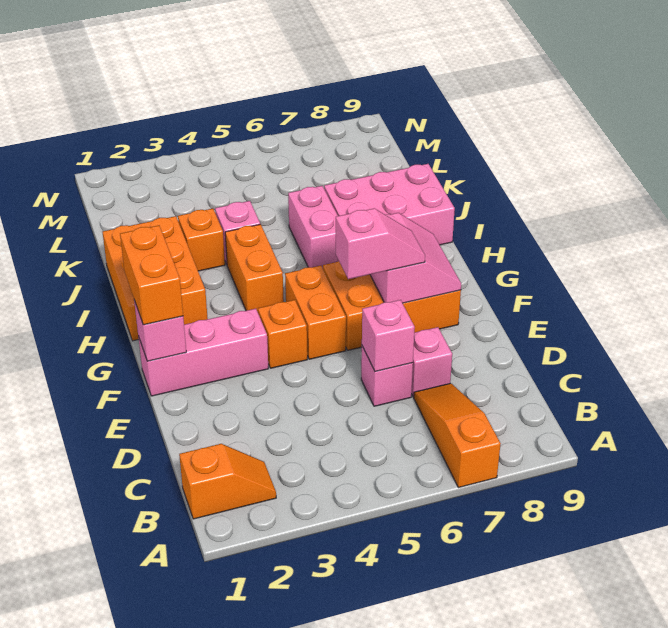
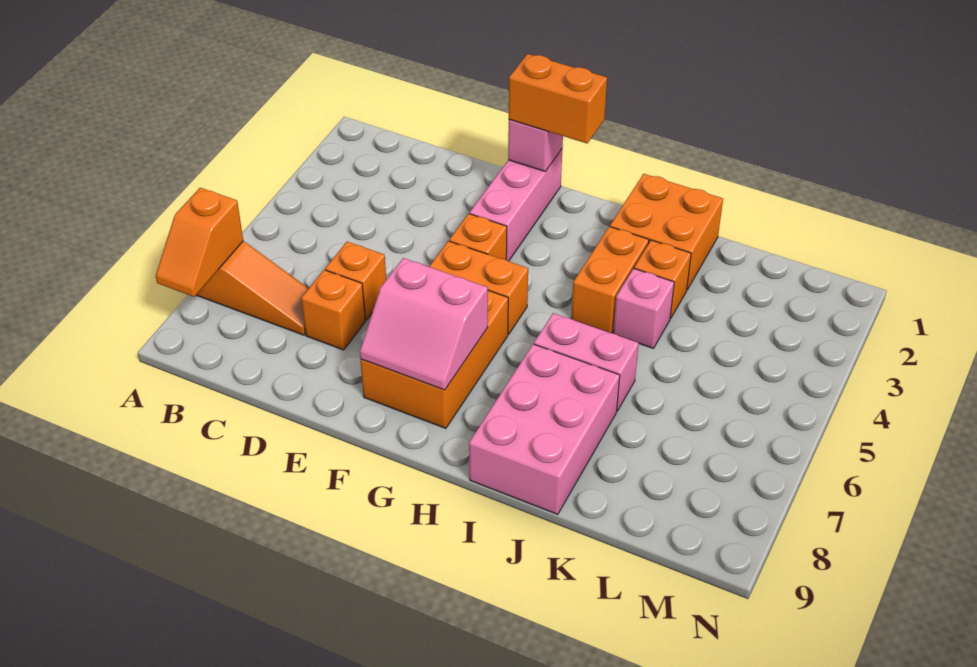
orange slope B1:B2 level 1 top 1 -> orange slope A7:A8 level 2 top 7
pink brick D6 level 1 -> orange brick D6 level 1
pink brick D6 level 2 -> none
pink brick D7 level 1 -> orange brick D7 level 1
pink slope F6:F7 level 3 top 6 -> none
orange brick H1:J2 level 1 -> orange brick I1:J2 level 1
orange brick H4:I4 level 1 -> orange brick I3:I4 level 1

